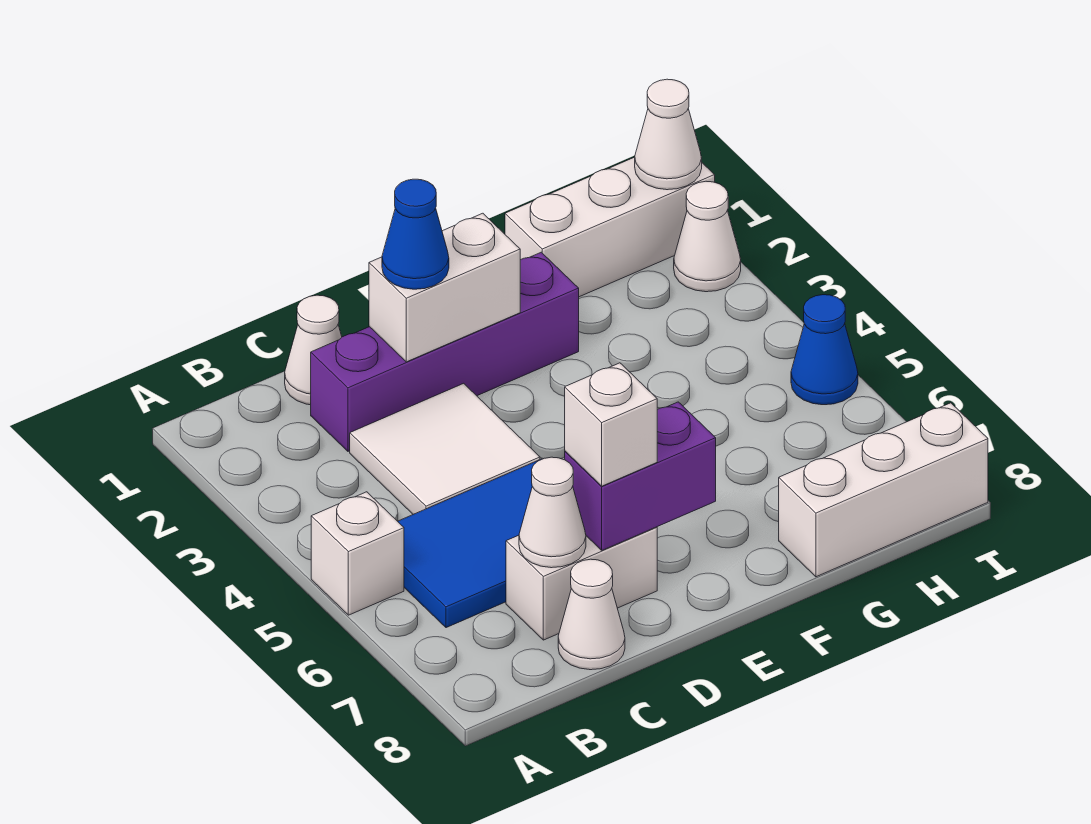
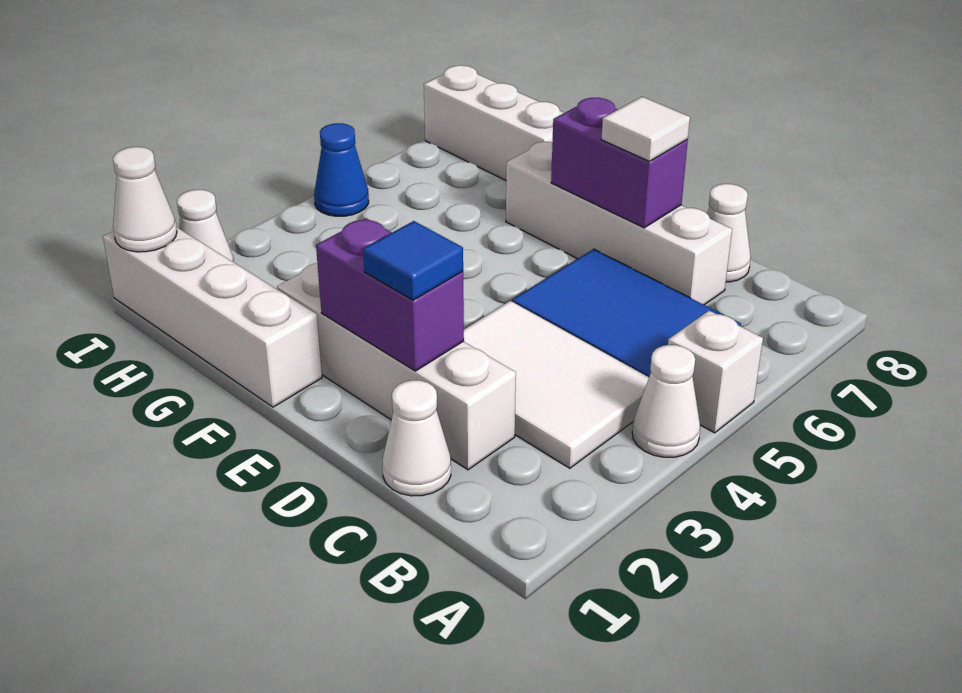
purple brick C2:F2 level 1 -> white brick C2:F2 level 1
white tile C3:D4 level 1 -> white tile B3:D4 level 1
white brick C7:D7 level 1 -> white brick C7:F7 level 1
white cone C7 level 2 -> white cone A4 level 1
white brick D2:E2 level 2 -> purple brick D2:E2 level 2
blue cone D2 level 3 -> blue tile D2 level 3
white brick D7 level 3 -> white tile D7 level 3
white brick G1:I1 level 1 -> white brick F1:I1 level 1

